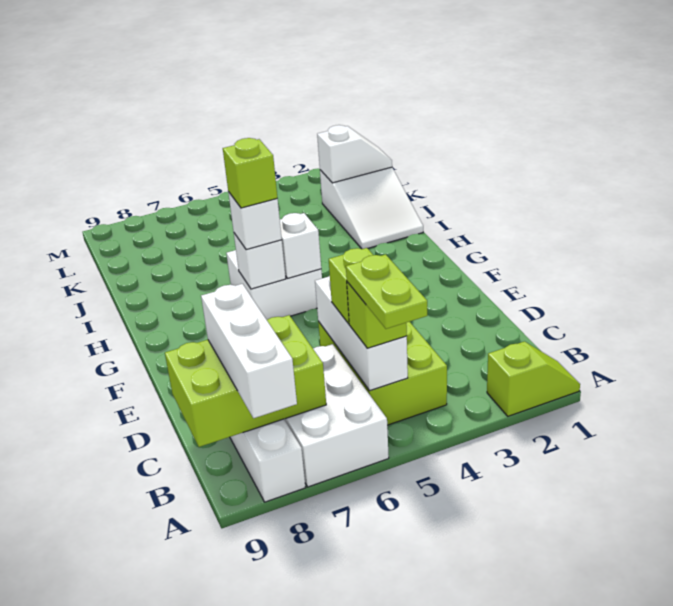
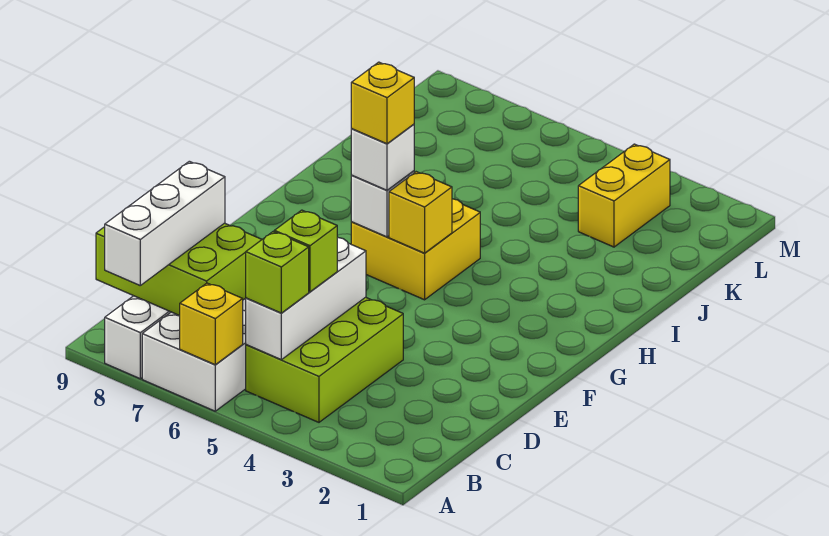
lime slope A1:A2 level 1 top 2 -> none
lime plate A5:B5 level 4 -> none
none -> yellow brick A6 level 2
white brick G5:H6 level 1 -> yellow brick G5:H6 level 1
white brick G5 level 2 -> yellow brick G5 level 2
lime brick G6 level 4 -> yellow brick G6 level 4
white slope I1:K2 level 1 top K -> none
white slope K1:K2 level 2 top 2 -> none
none -> yellow brick K3:L3 level 1

